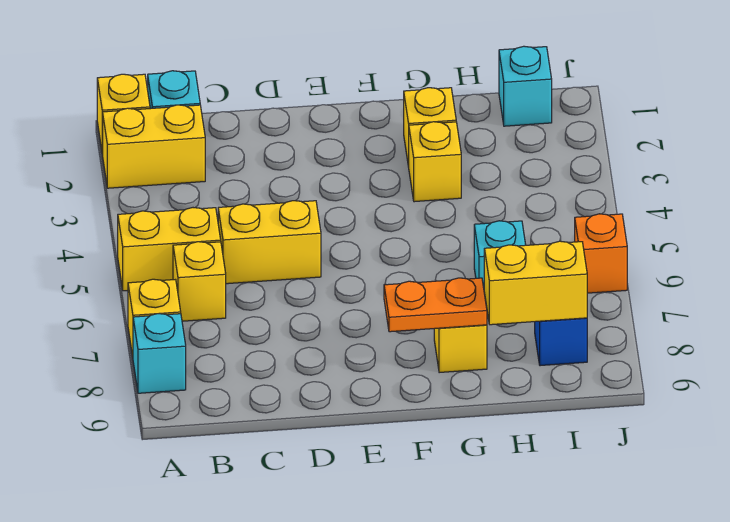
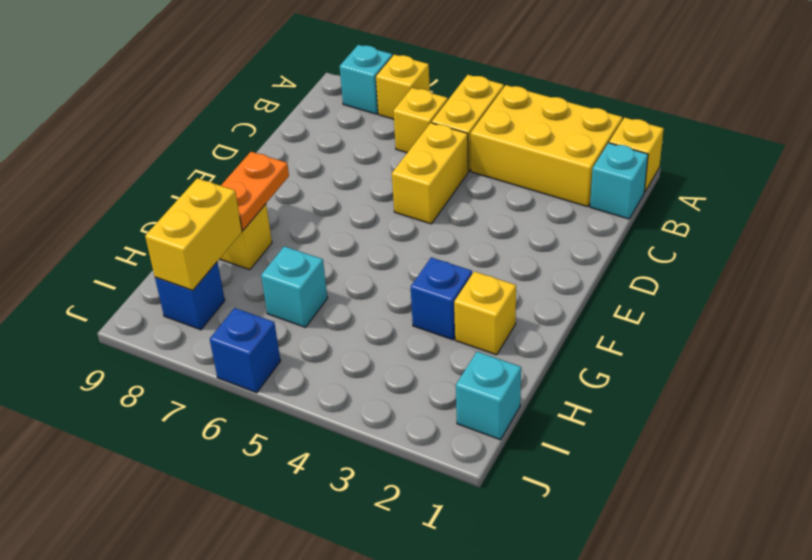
yellow brick A2:B2 level 1 -> yellow brick A2:B4 level 1
yellow brick G3 level 1 -> blue brick G3 level 1
orange brick J6 level 1 -> blue brick J6 level 1

